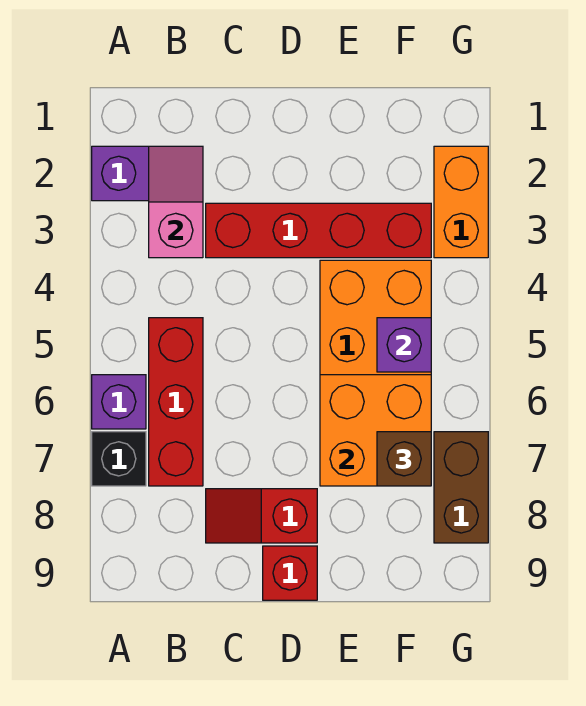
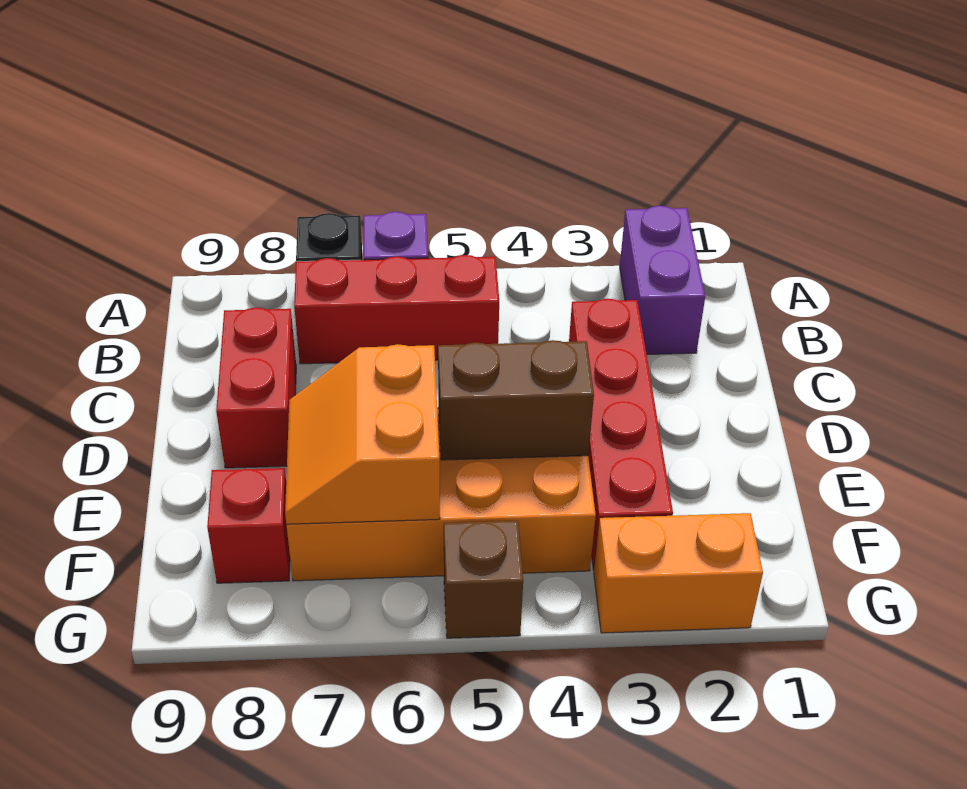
pink slope B2:B3 level 2 top 3 -> none
red slope C8:D8 level 1 top D -> red brick C8:D8 level 1
red brick D9 level 1 -> red brick F8 level 1
orange brick E6:F7 level 2 -> orange slope E6:F7 level 2 top 6
purple brick F5 level 2 -> none
brown brick F7 level 3 -> brown brick G5 level 1
brown brick G7:G8 level 1 -> brown brick E4:E5 level 2

